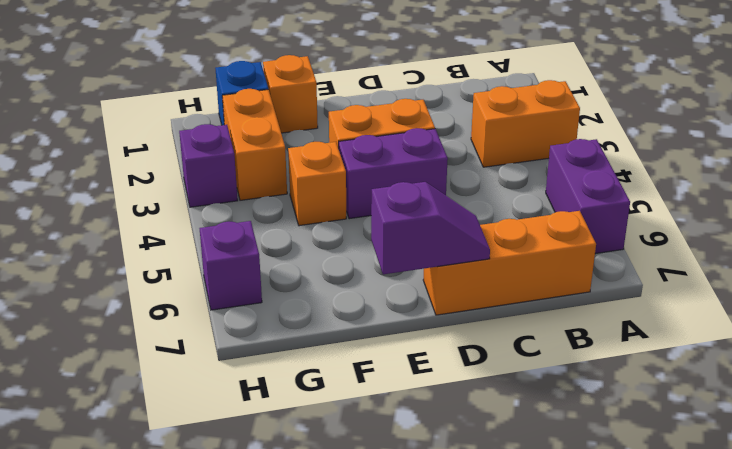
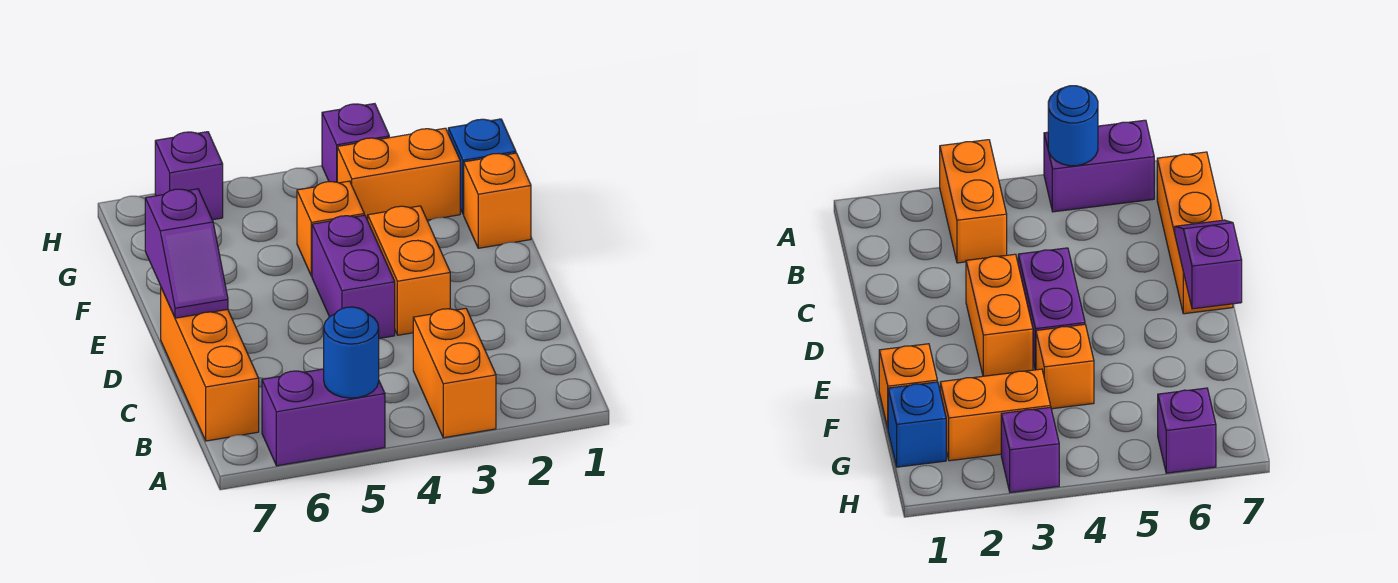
none -> blue round brick A5 level 2

